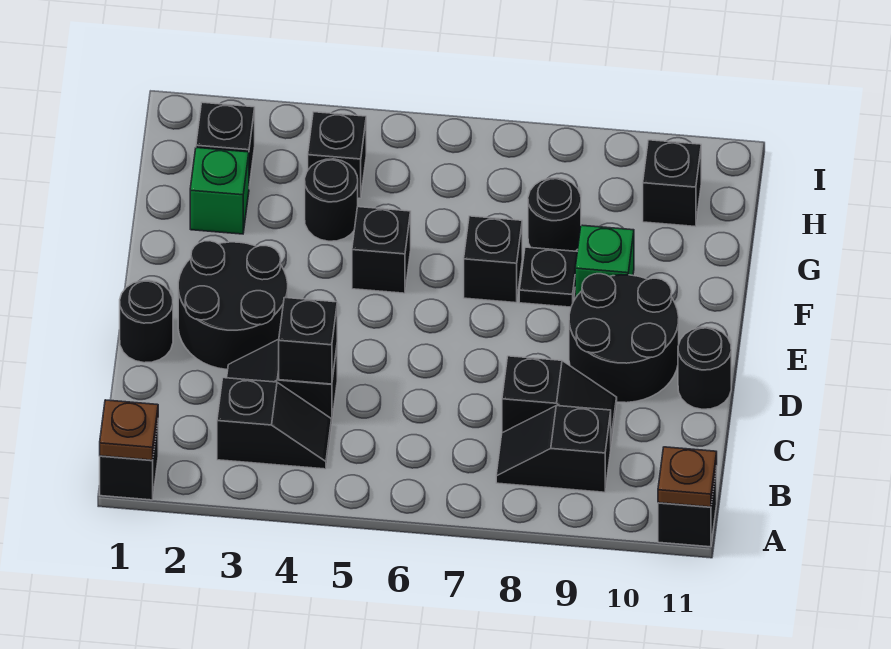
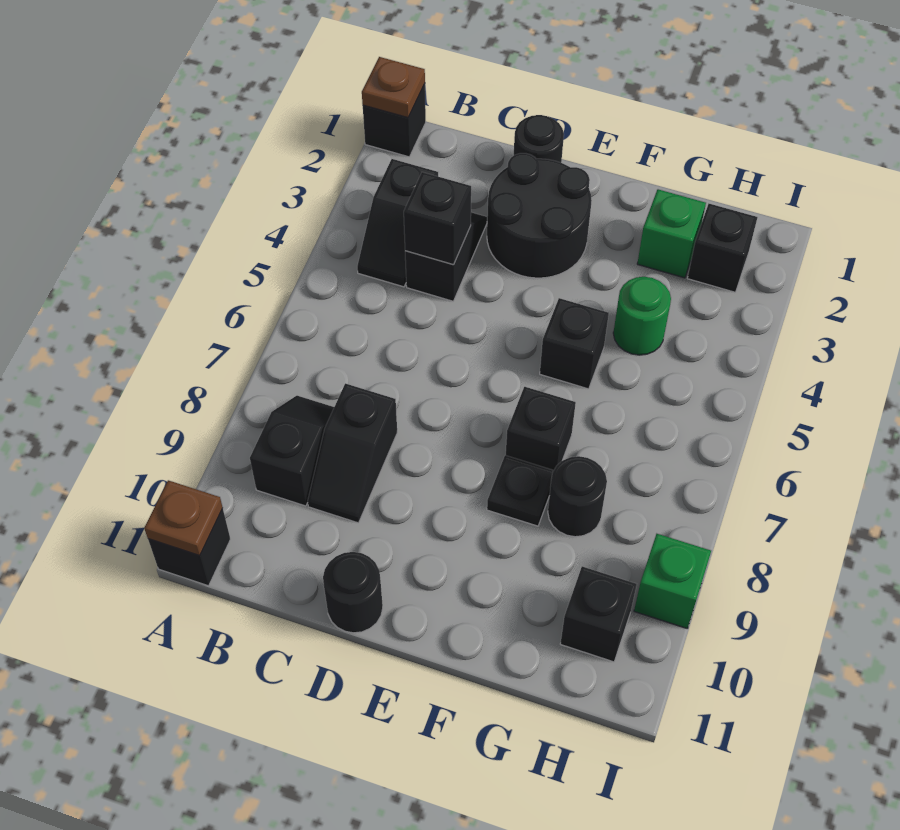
black round brick D9:E10 level 1 -> none
green brick F9 level 1 -> green brick I9 level 1
black round brick G4 level 1 -> green round brick G4 level 1
black brick H4 level 1 -> none

